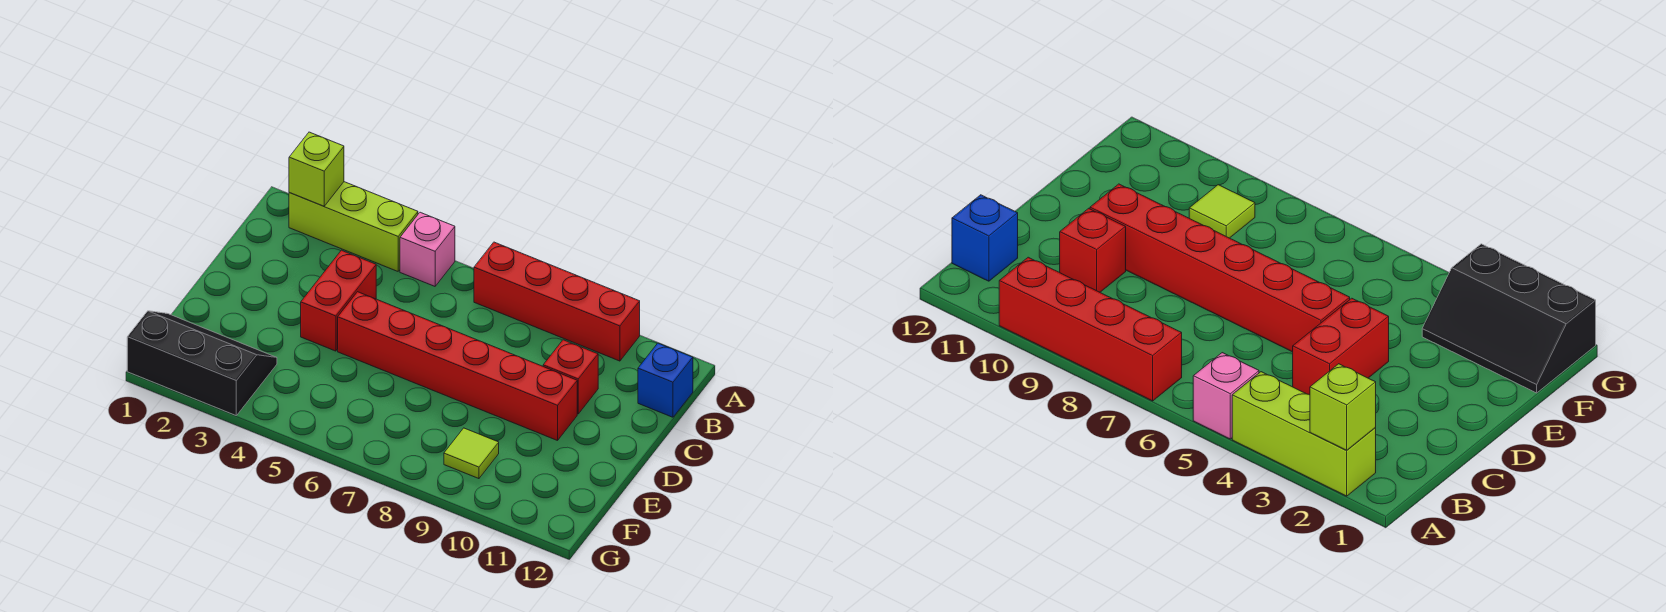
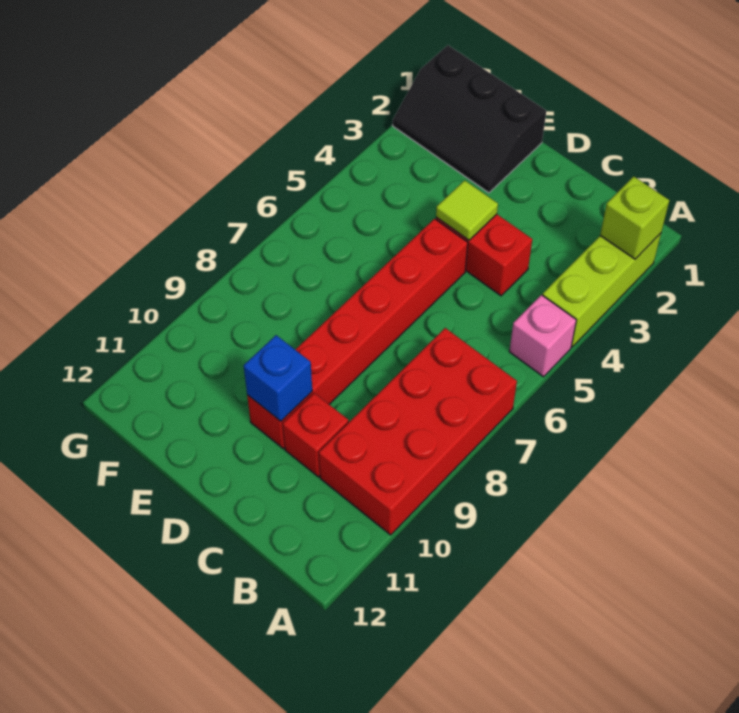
red brick A7:A10 level 1 -> red brick A7:B10 level 1
blue brick B12 level 1 -> blue brick D10 level 2
black slope F1:G3 level 1 top G -> black slope E1:G2 level 1 top 1
lime tile F9 level 1 -> lime tile D4 level 2

